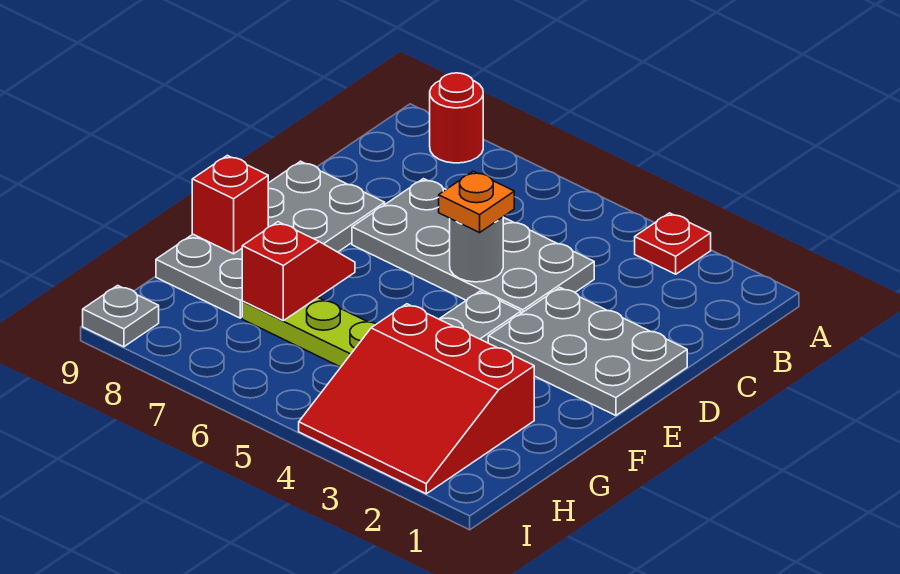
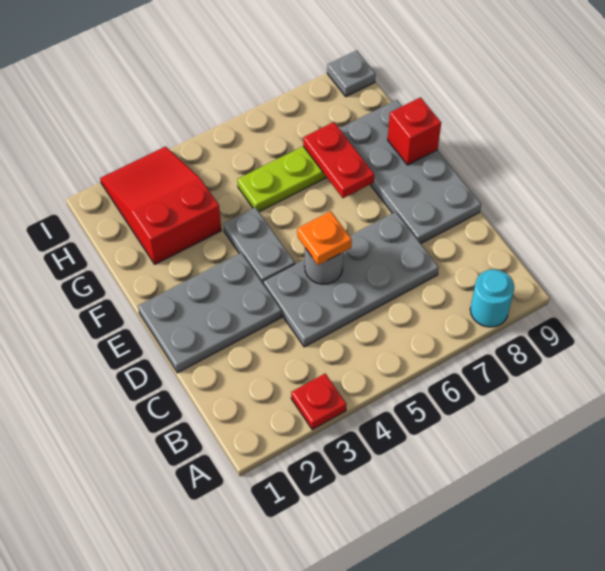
red round brick A8 level 1 -> cyan round brick A8 level 1
red slope F7:G7 level 2 top G -> red plate F7:G7 level 2
red slope G2:I4 level 1 top G -> red slope G2:I3 level 1 top G

